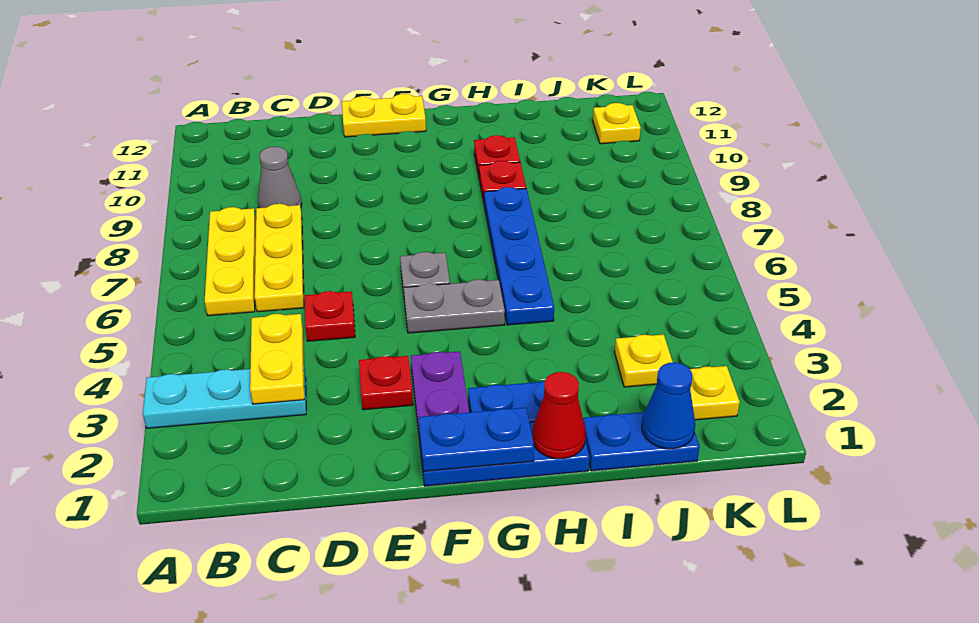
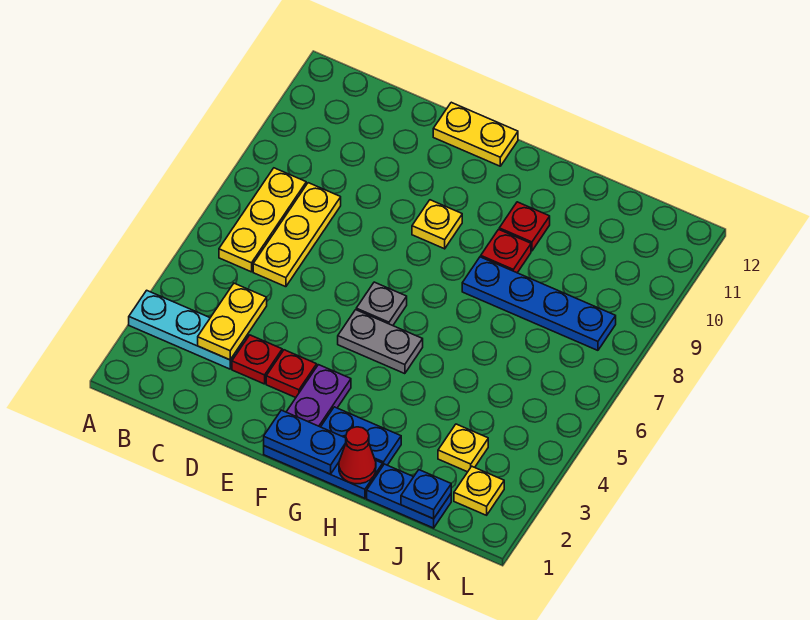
grey cone C9 level 1 -> none
red plate D5 level 1 -> red plate D3 level 1
blue plate H5:H8 level 1 -> blue plate H8:K8 level 1
blue cone J1 level 2 -> blue plate J1 level 2
yellow plate K11 level 1 -> yellow plate F9 level 1

